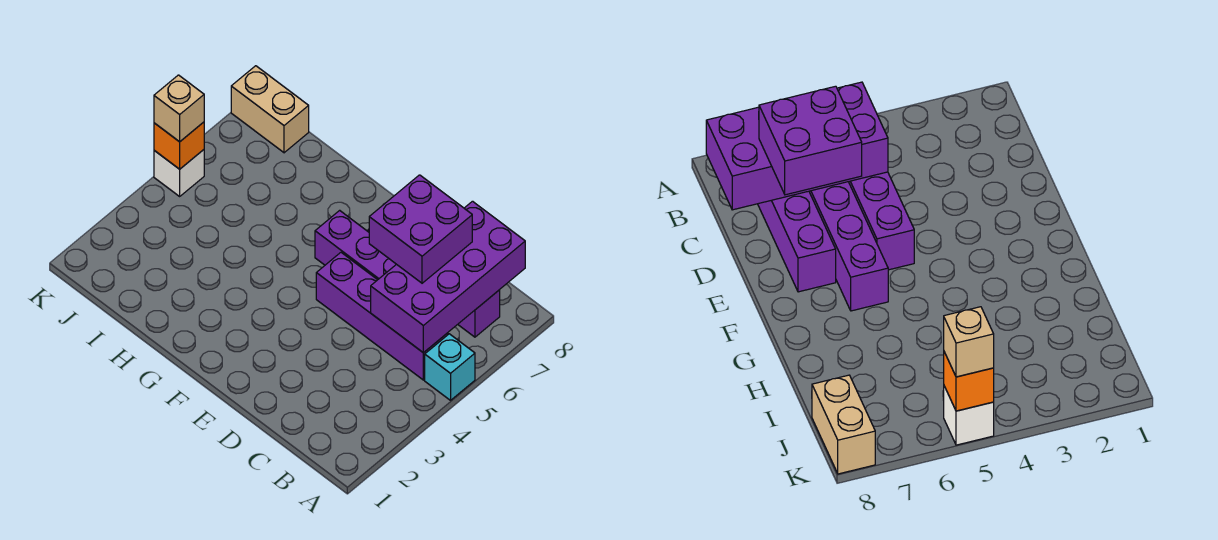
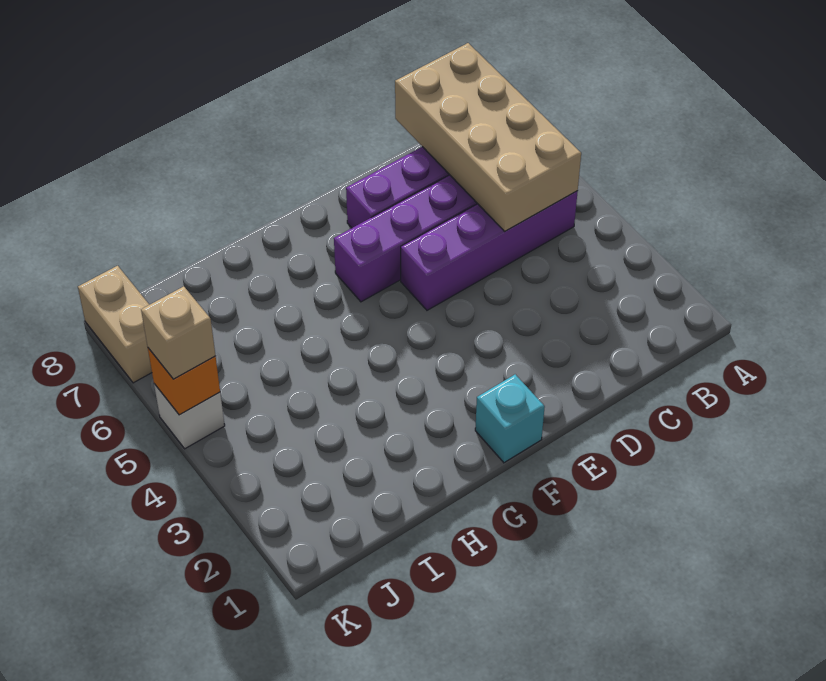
cyan brick A5 level 1 -> cyan brick F1 level 1
purple brick B5:C8 level 2 -> tan brick B5:C8 level 2
purple brick C6:D7 level 3 -> none
tan brick J8:K8 level 1 -> tan brick K7:K8 level 1

